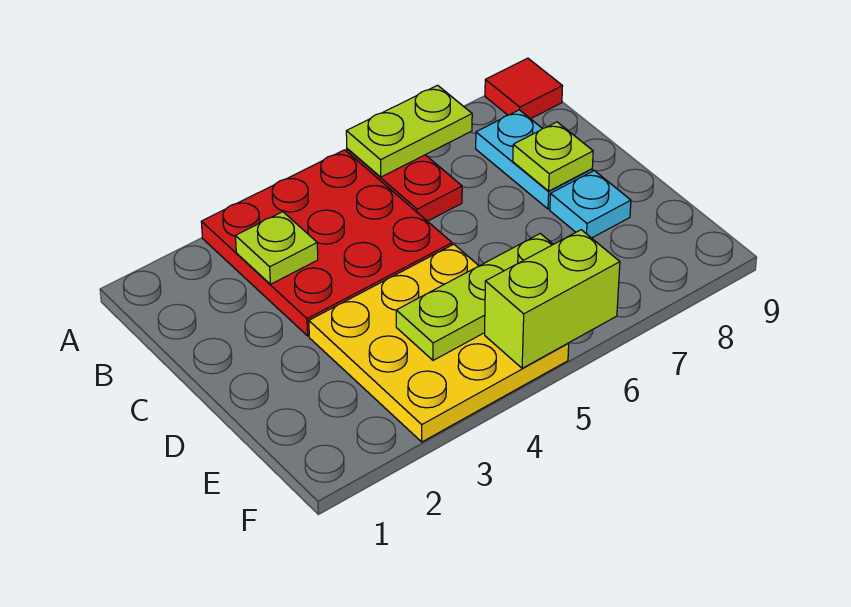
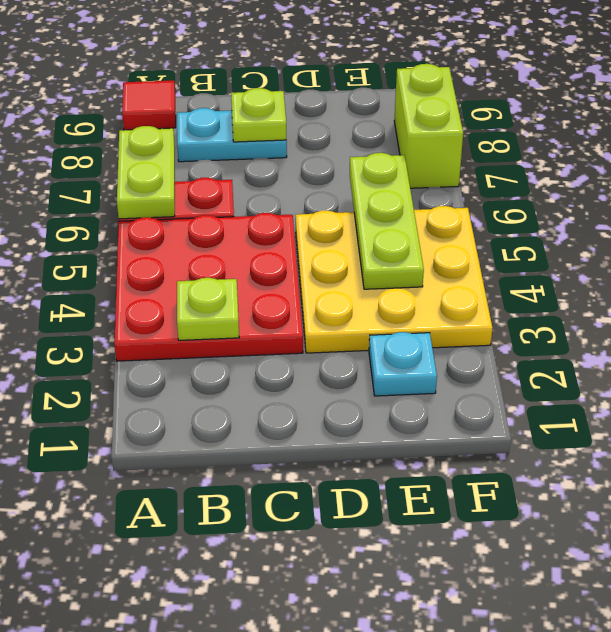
cyan plate D8 level 1 -> cyan plate E2 level 1
lime brick F5:F6 level 2 -> lime brick F7:F8 level 1

